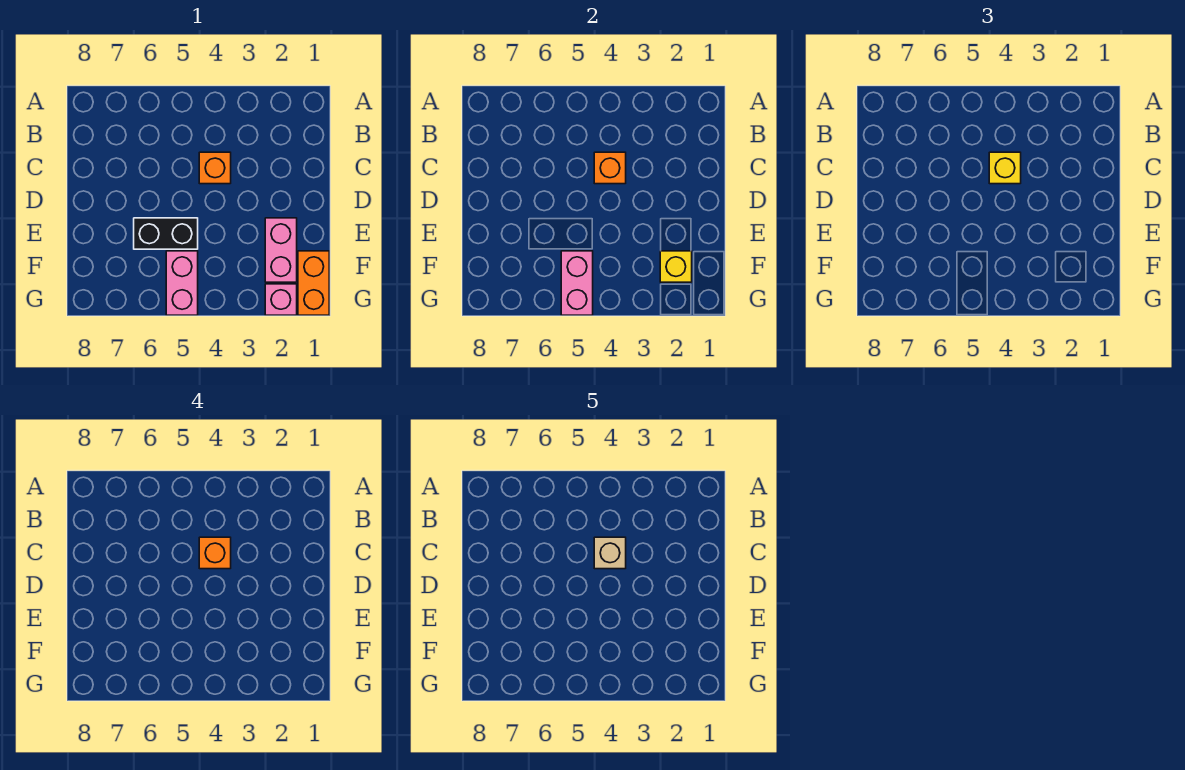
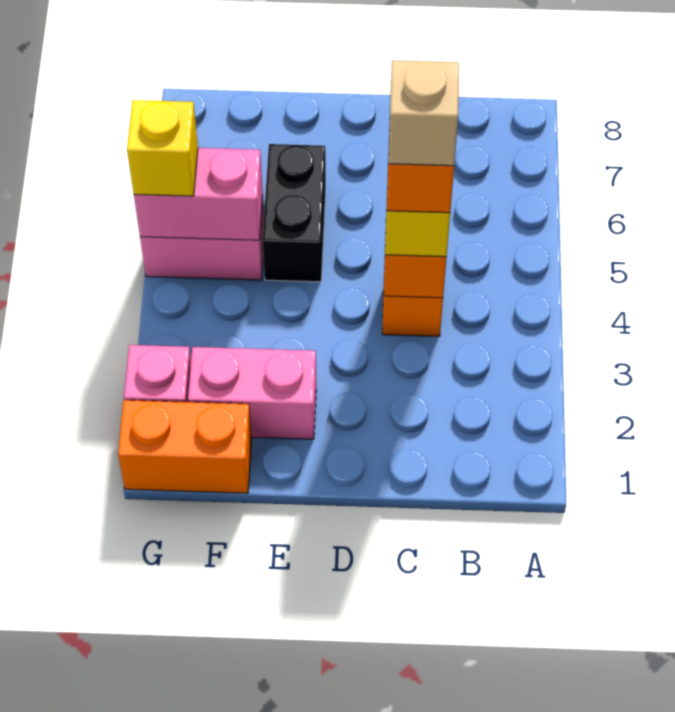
yellow brick F2 level 2 -> yellow brick G5 level 3

